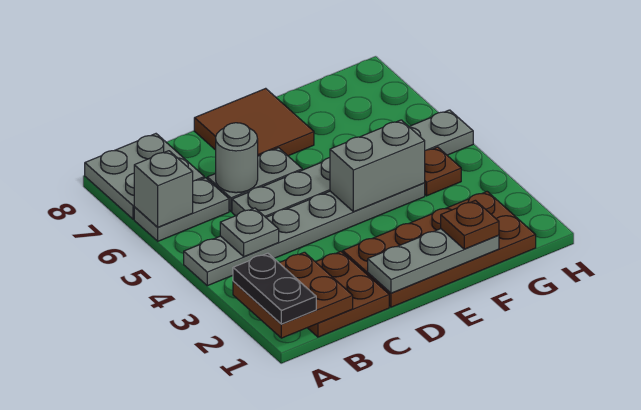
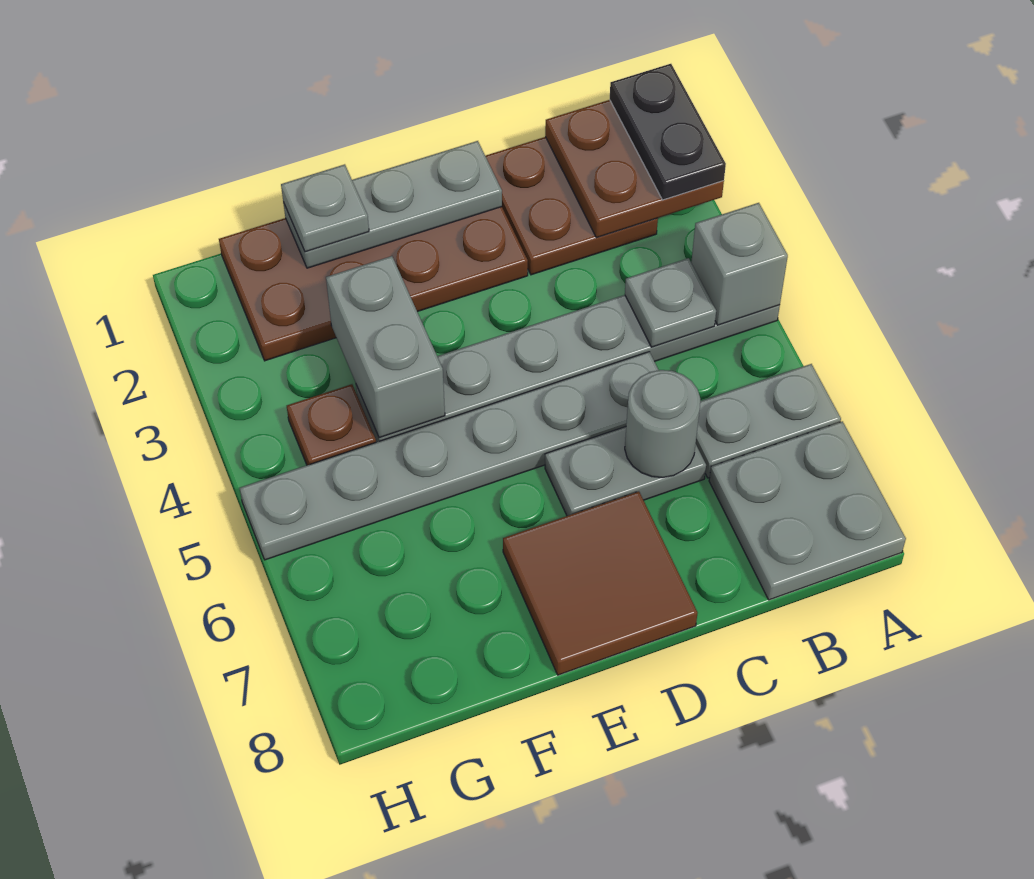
grey brick A6 level 2 -> grey brick A4 level 2
grey brick E4:F4 level 2 -> grey brick F3:F4 level 2
brown plate F1 level 3 -> grey plate F1 level 3

